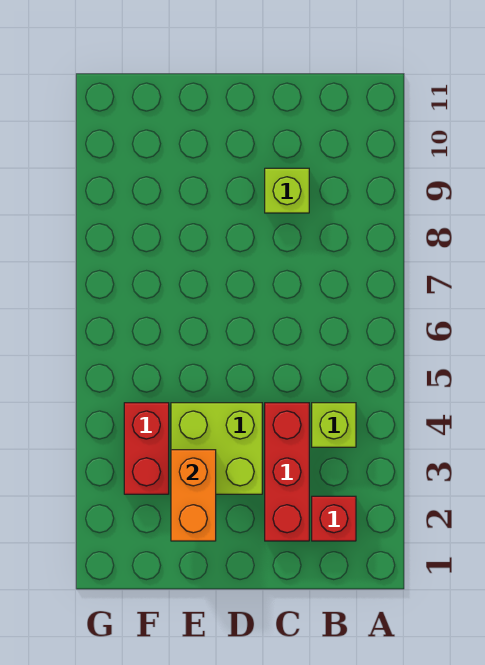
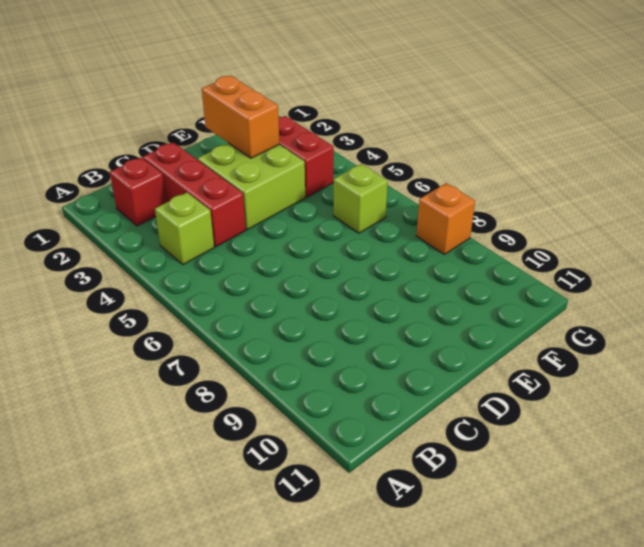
lime brick C9 level 1 -> lime brick F6 level 1
none -> orange brick G8 level 1

